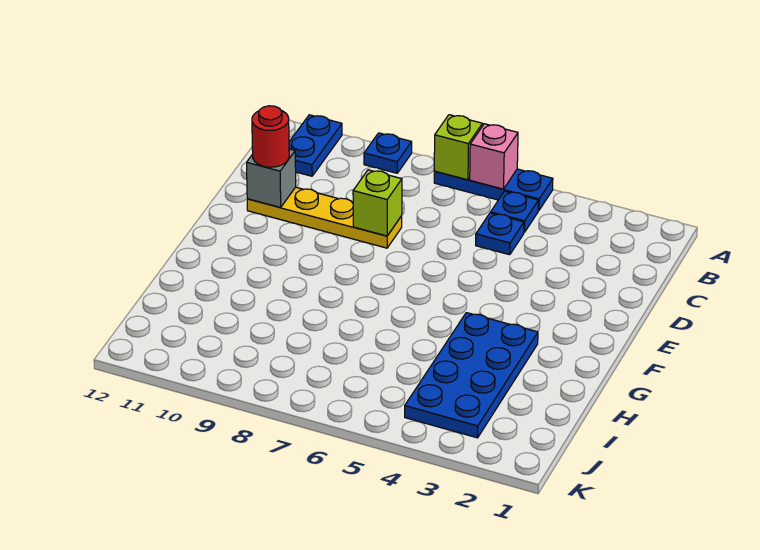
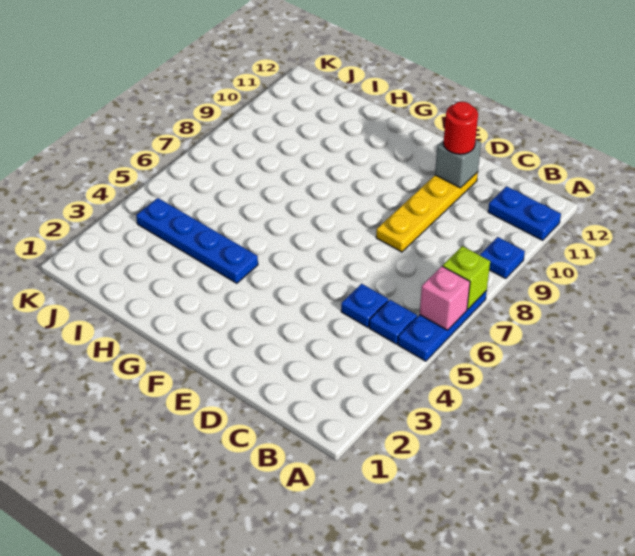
lime brick D8 level 2 -> none
blue plate G3:J4 level 1 -> blue plate G4:J4 level 1

